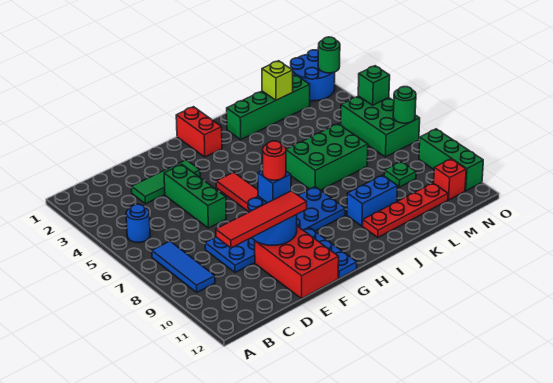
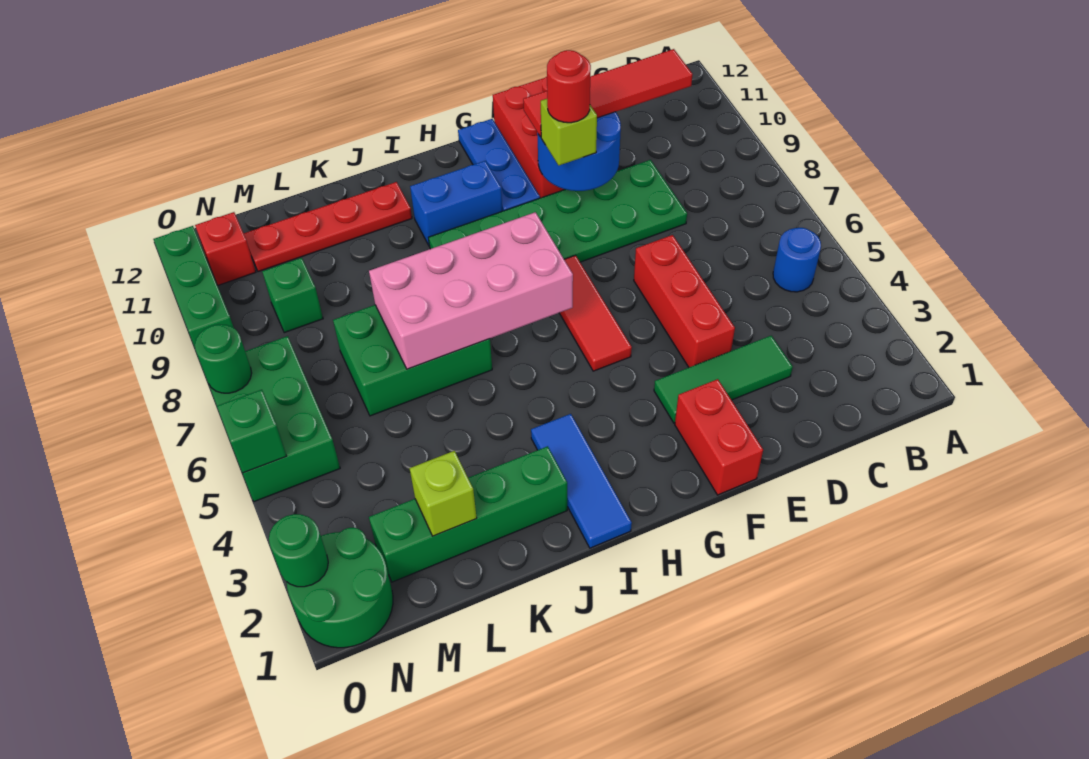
blue tile B7:B9 level 1 -> blue tile I1:I3 level 1
blue plate D8:I9 level 1 -> green plate D8:I9 level 1
green brick E4:E6 level 1 -> red brick E4:E6 level 1
blue brick F9 level 3 -> lime brick F9 level 3
red brick H1:H2 level 1 -> red brick F1:F2 level 1
none -> pink brick H6:K7 level 2
blue brick J10:K10 level 1 -> blue brick H10:I10 level 1
green plate M9 level 1 -> green brick M9 level 1
blue round brick N1:O2 level 1 -> green round brick N1:O2 level 1

